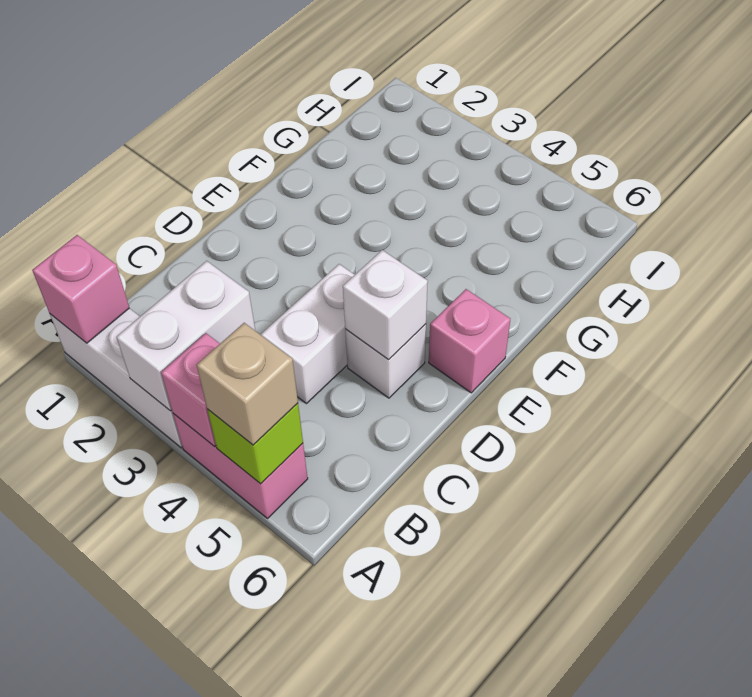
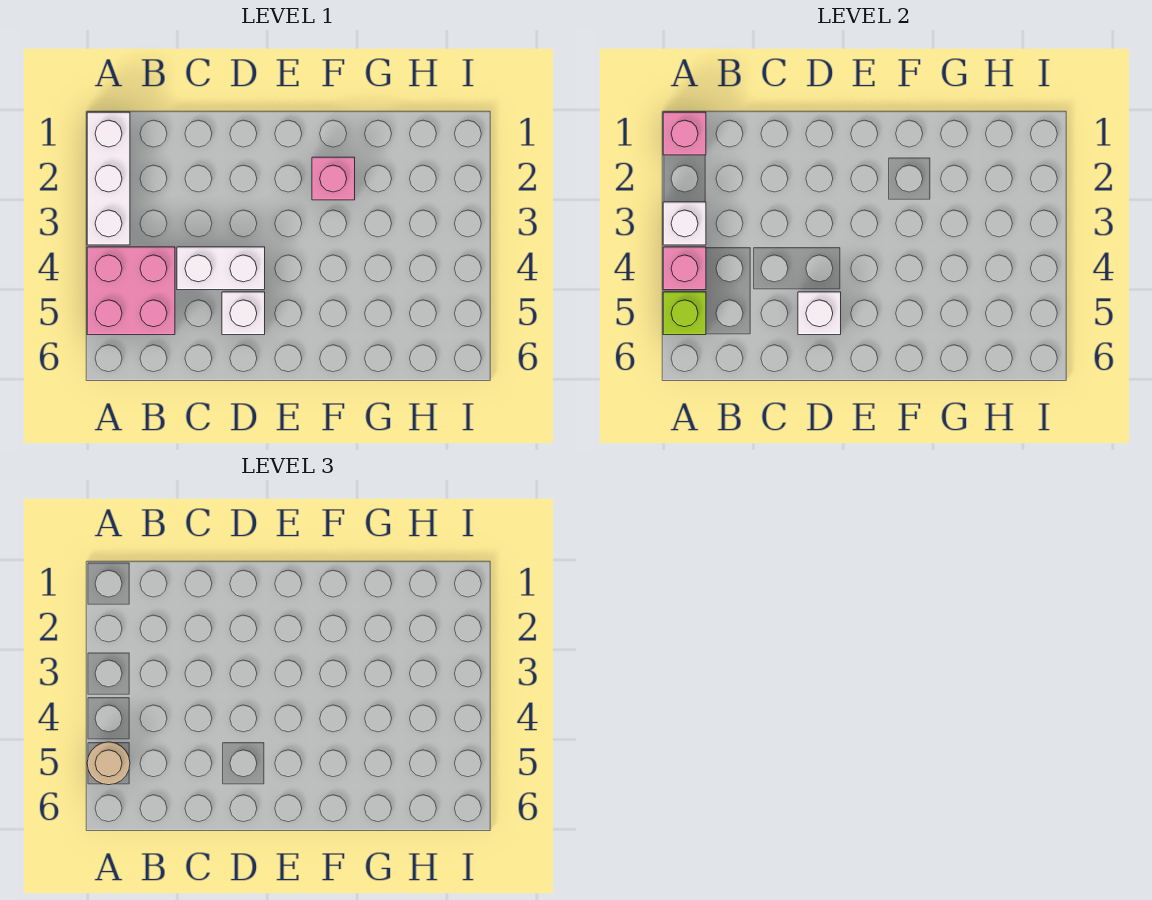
white brick A3:B3 level 2 -> white brick A3 level 2
pink brick A4:A5 level 1 -> pink brick A4:B5 level 1
tan brick A5 level 3 -> tan round brick A5 level 3
pink brick E6 level 1 -> pink brick F2 level 1

